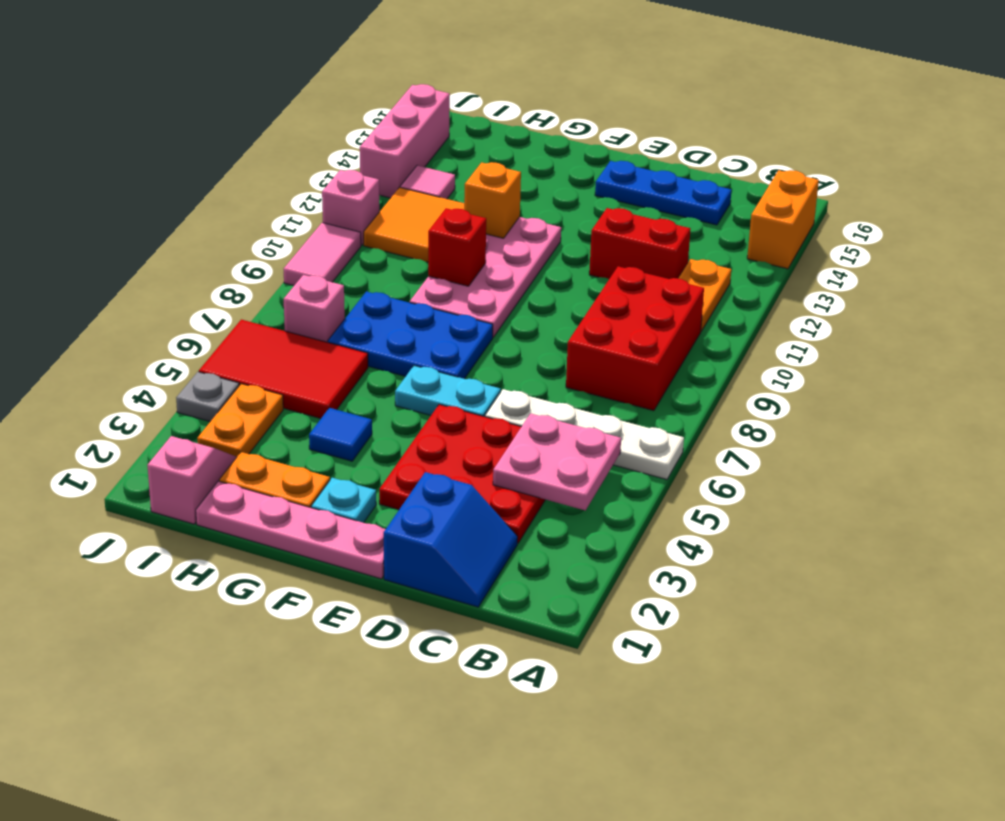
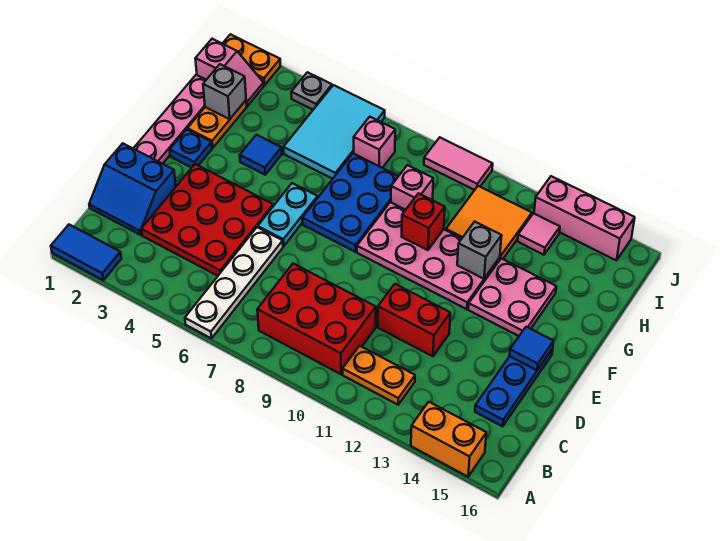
none -> blue tile A1:A2 level 1
pink plate B4:C5 level 2 -> pink plate F13:G14 level 1
red brick C12:D12 level 1 -> red brick D11:D12 level 1
none -> blue tile E15 level 2
cyan plate F2 level 1 -> blue plate F2 level 1
orange brick G12 level 2 -> grey brick G12 level 2
none -> grey brick H2 level 2
red tile H5:J6 level 1 -> cyan tile H5:J6 level 1
orange plate I3:I4 level 1 -> orange plate J1:J2 level 1
pink brick J11 level 1 -> pink brick H9 level 1

